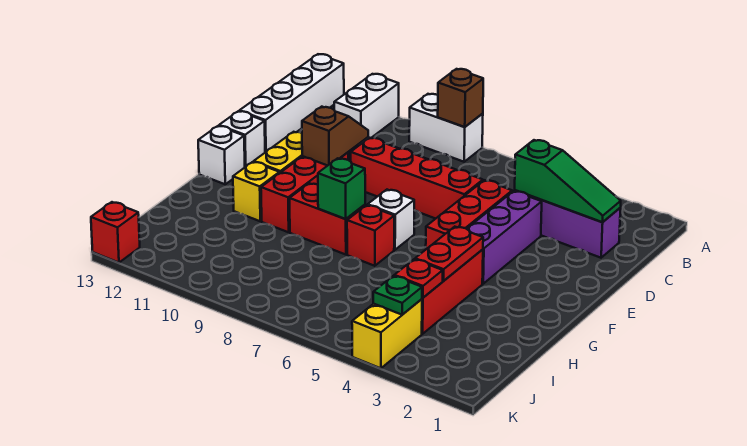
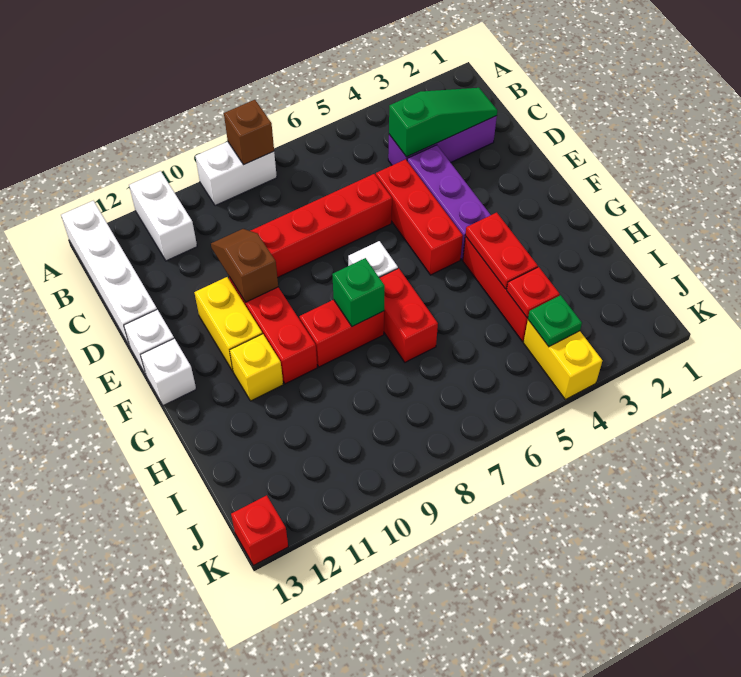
red brick G7 level 1 -> red brick G7:H7 level 1

